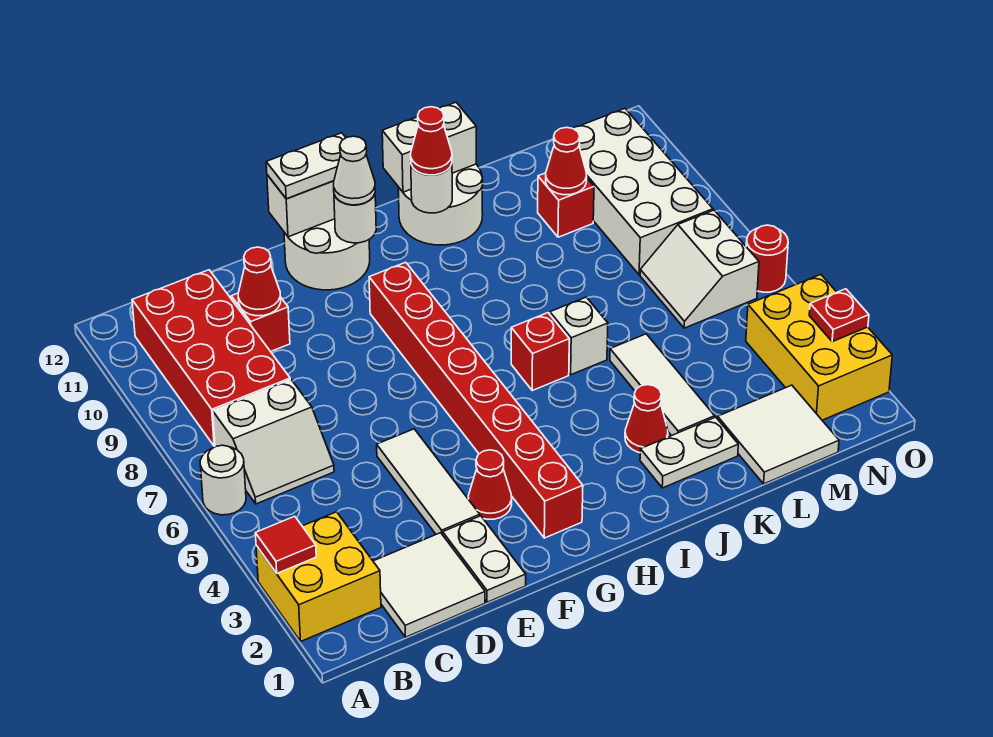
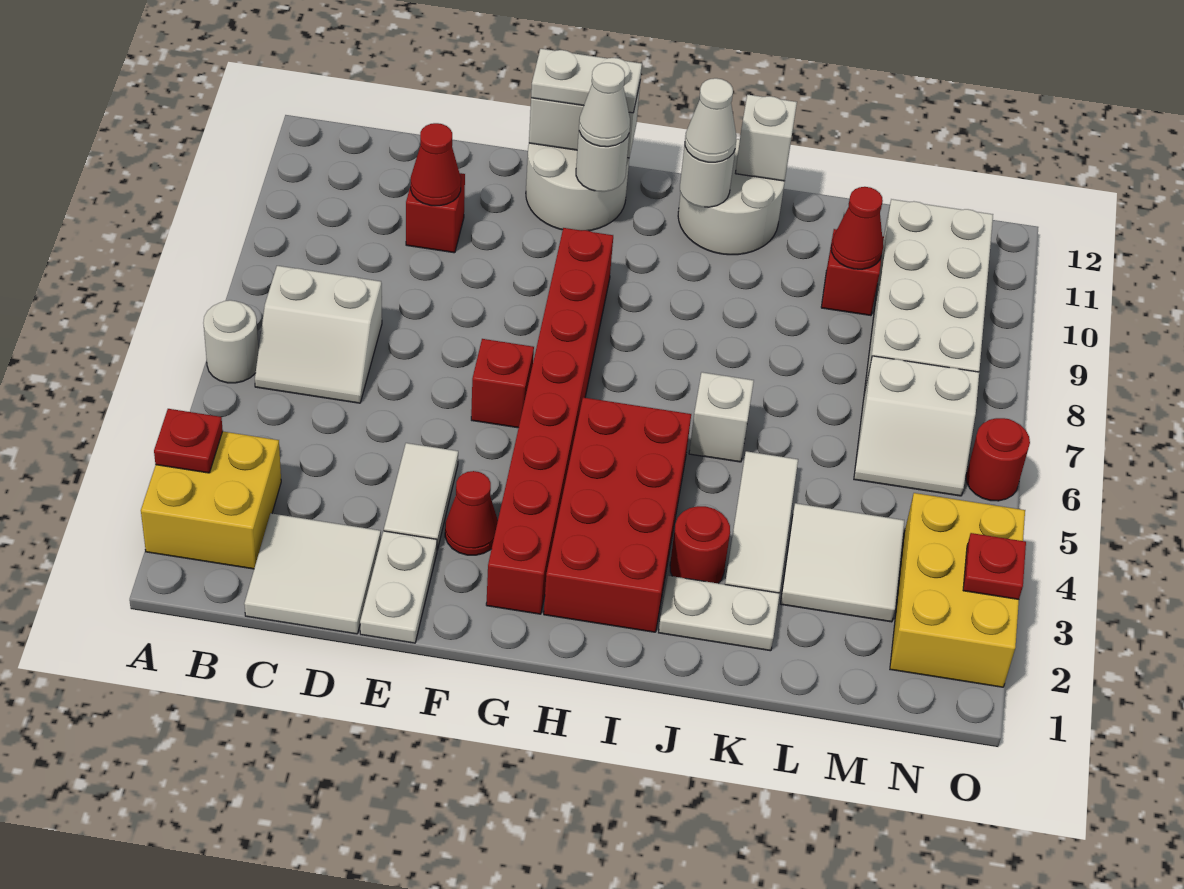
red tile A3 level 2 -> red plate A3 level 2
red brick B8:C11 level 1 -> red brick H2:I5 level 1
white tile E3:E5 level 1 -> white tile E3:E4 level 1
red brick I6 level 1 -> red brick F6 level 1
red cone I11 level 3 -> white cone I11 level 3
white brick I12:J12 level 2 -> white brick J12 level 2
red cone J3 level 1 -> red round brick J3 level 1
white tile L1:M2 level 1 -> white tile L3:M4 level 1
white slope M6:N7 level 1 top N -> white slope M6:N7 level 1 top 7

